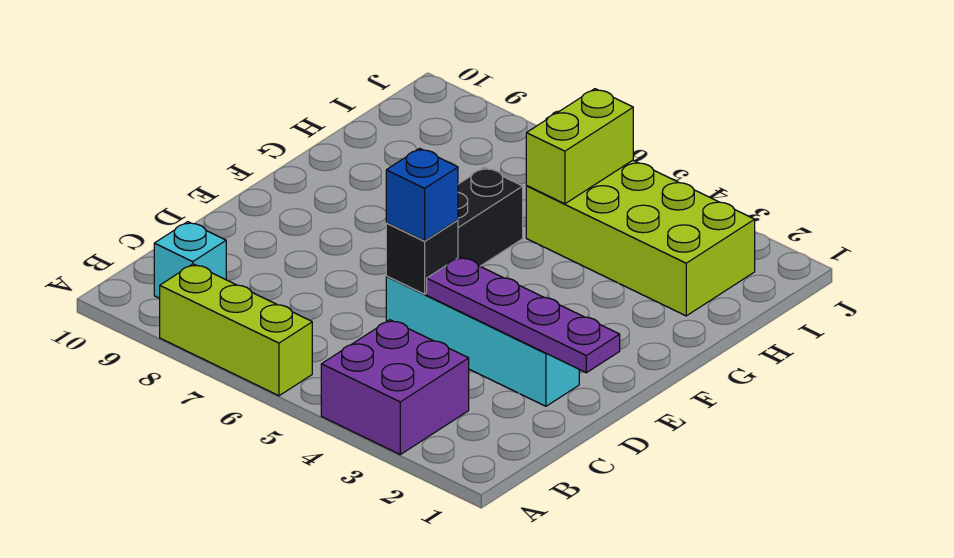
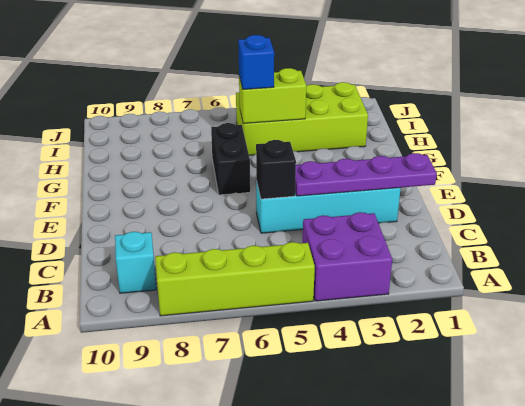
lime brick A6:A8 level 1 -> lime brick A5:A8 level 1
blue brick D5 level 3 -> blue brick H5 level 3
lime brick H5:I5 level 2 -> lime brick H4:H5 level 2

